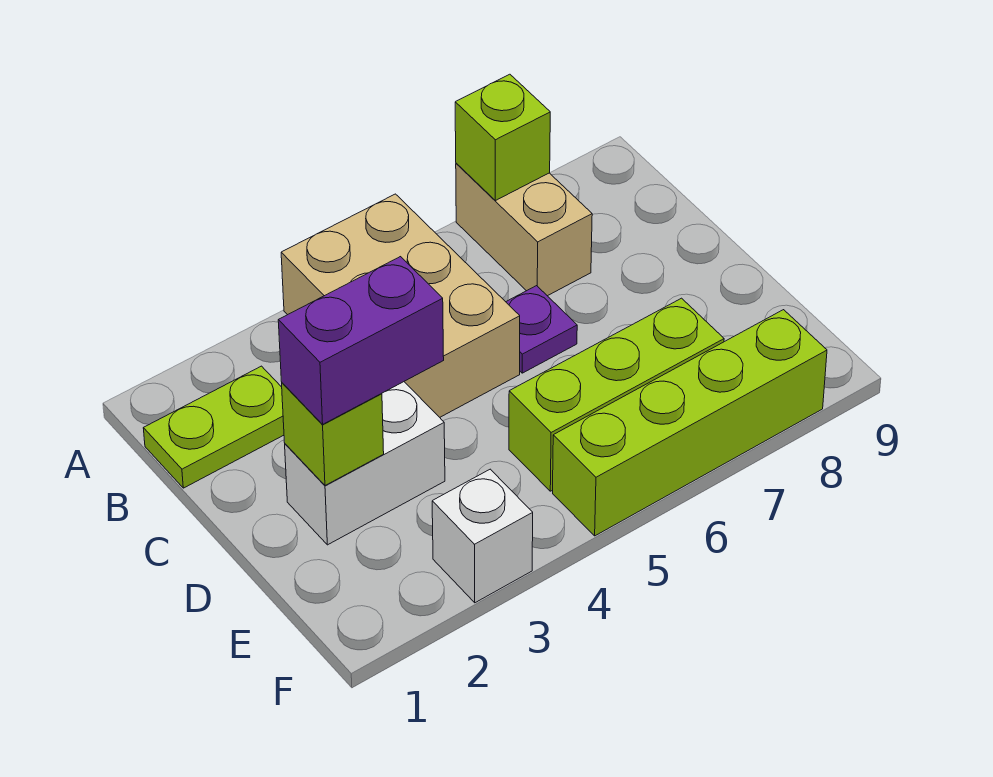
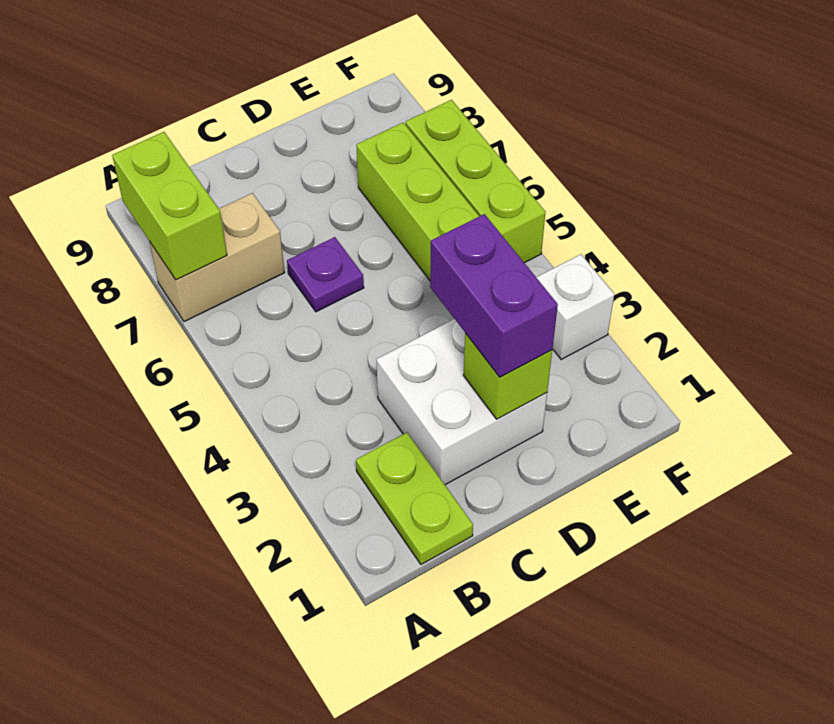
tan brick A4:C5 level 1 -> none
lime brick A7 level 2 -> lime brick A7:A8 level 2
white brick D2:D3 level 1 -> white brick C2:D3 level 1
lime brick F5:F8 level 1 -> lime brick F5:F7 level 1

